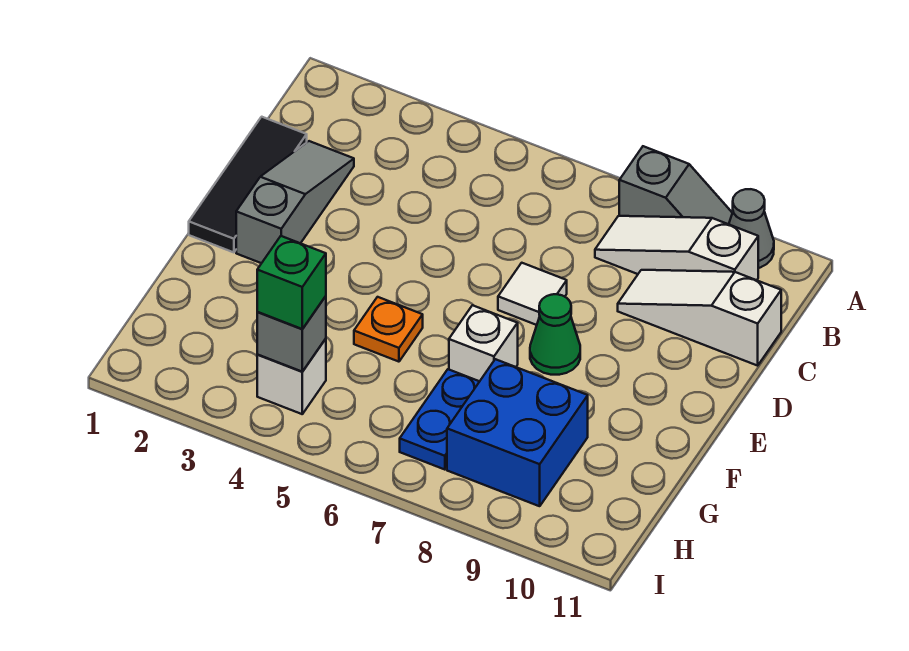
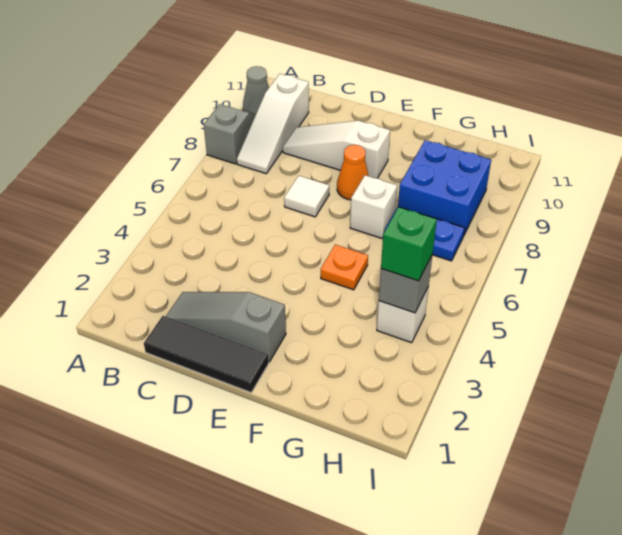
white slope C9:C11 level 1 top 11 -> white slope C9:E9 level 1 top E
green cone E8 level 1 -> orange cone E8 level 1

